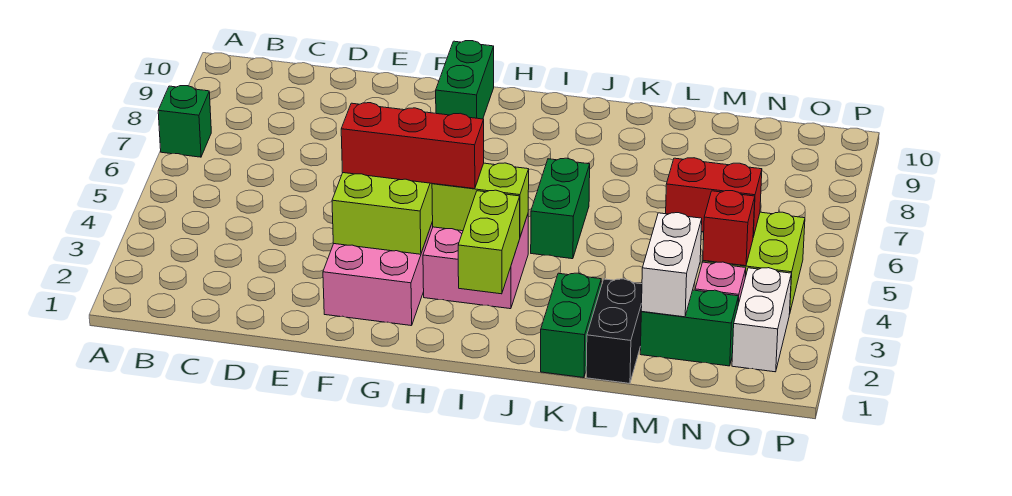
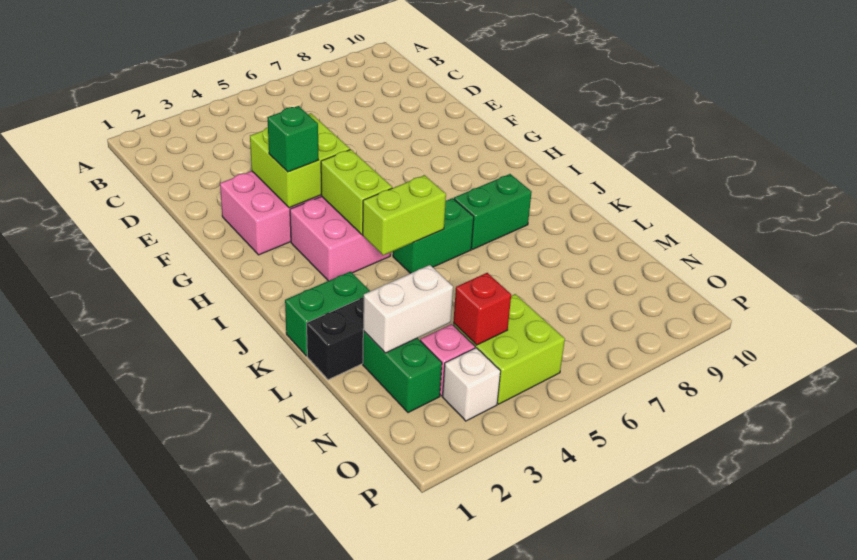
green brick A7 level 1 -> green brick G3 level 3
red brick F4:H4 level 3 -> none
green brick G9:G10 level 1 -> green brick J7:J8 level 1
lime brick I2:I3 level 2 -> lime brick J4:J5 level 2
red brick M5:N5 level 2 -> none
white brick O2:O3 level 1 -> white brick O3 level 1

